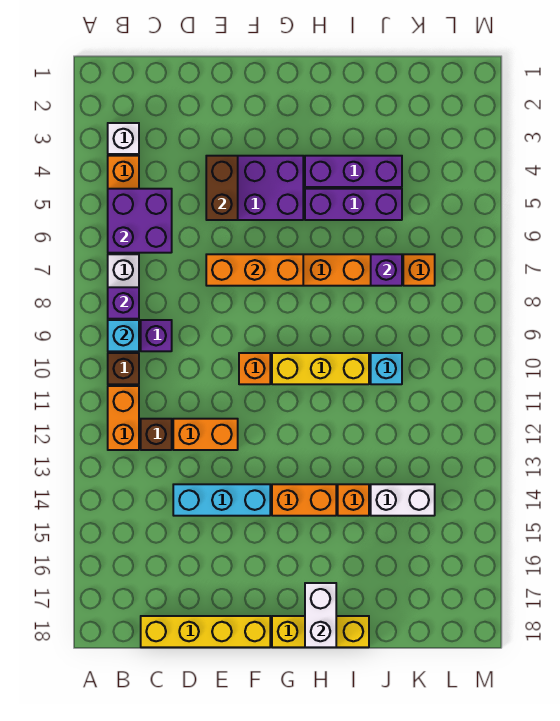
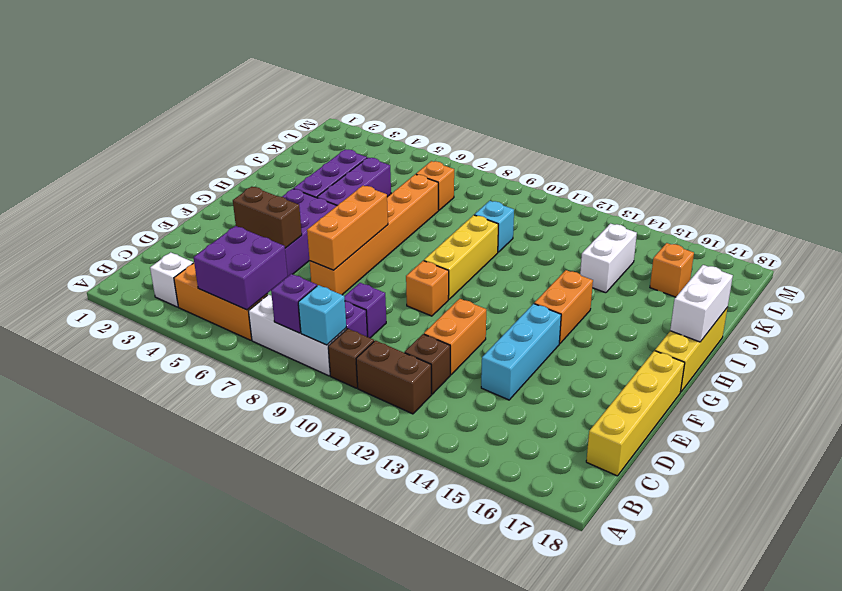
orange brick B11:B12 level 1 -> brown brick B11:B12 level 1
white brick H17:H18 level 2 -> white brick H18:I18 level 2
orange brick I14 level 1 -> orange brick K16 level 1
purple brick J7 level 2 -> purple brick D9 level 1

